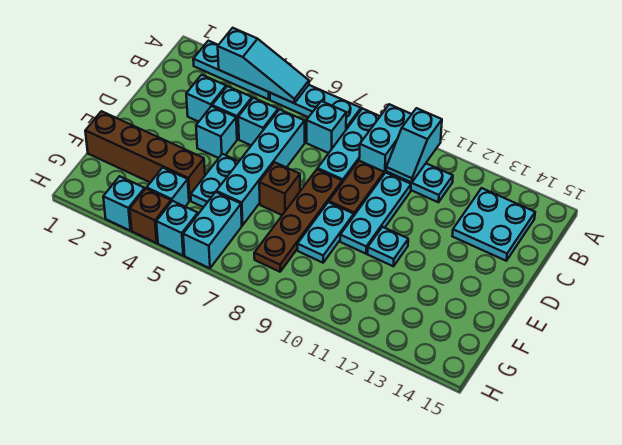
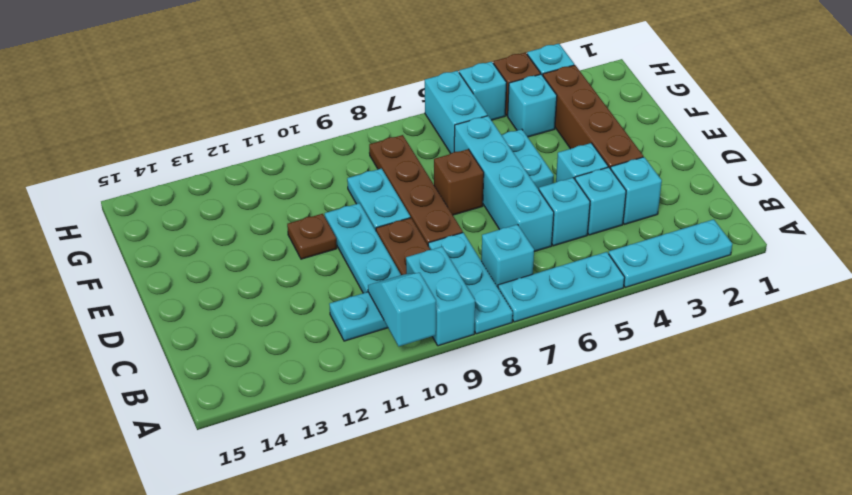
cyan slope A3:A5 level 2 top 3 -> none
cyan plate B13:C14 level 1 -> none
cyan plate E11 level 1 -> brown plate E11 level 1
brown brick F1:F4 level 1 -> brown brick D3:G3 level 1

